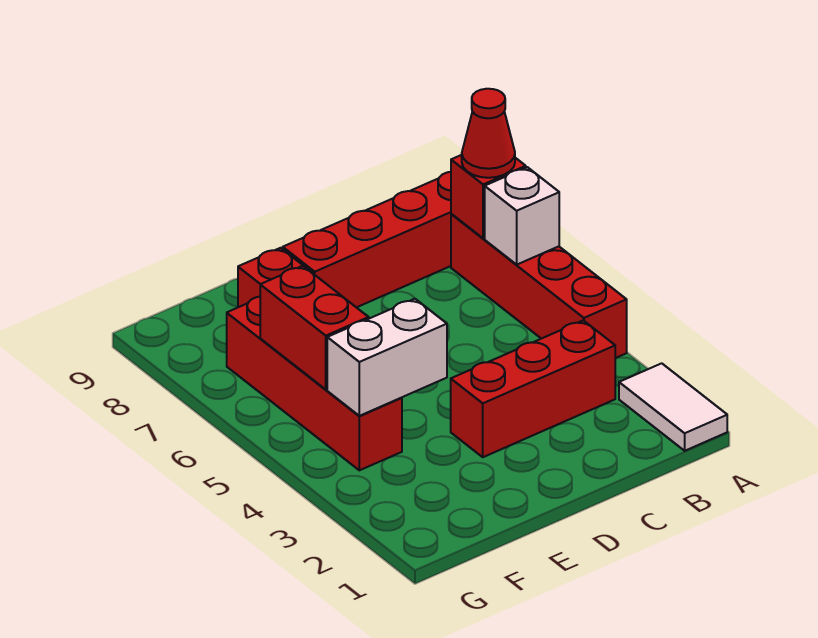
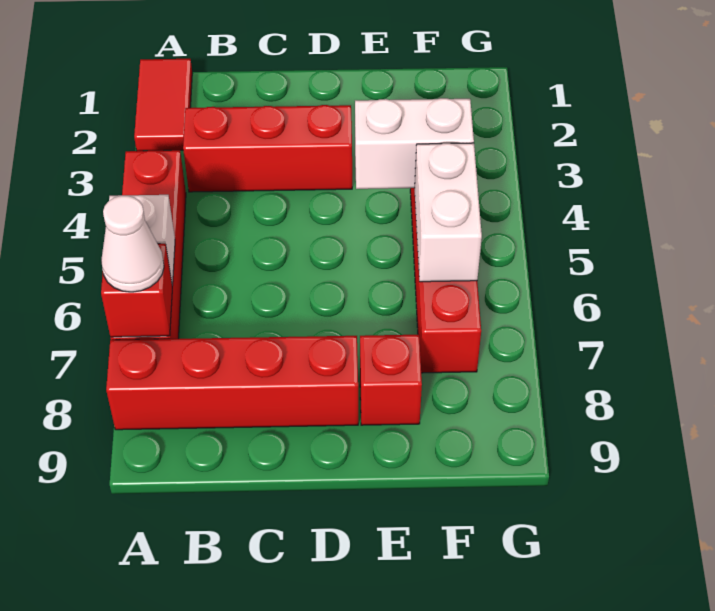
white tile A1:A2 level 1 -> red tile A1:A2 level 1
red cone A7 level 3 -> white cone A7 level 3
red brick F5:F6 level 2 -> white brick F5:F6 level 2

